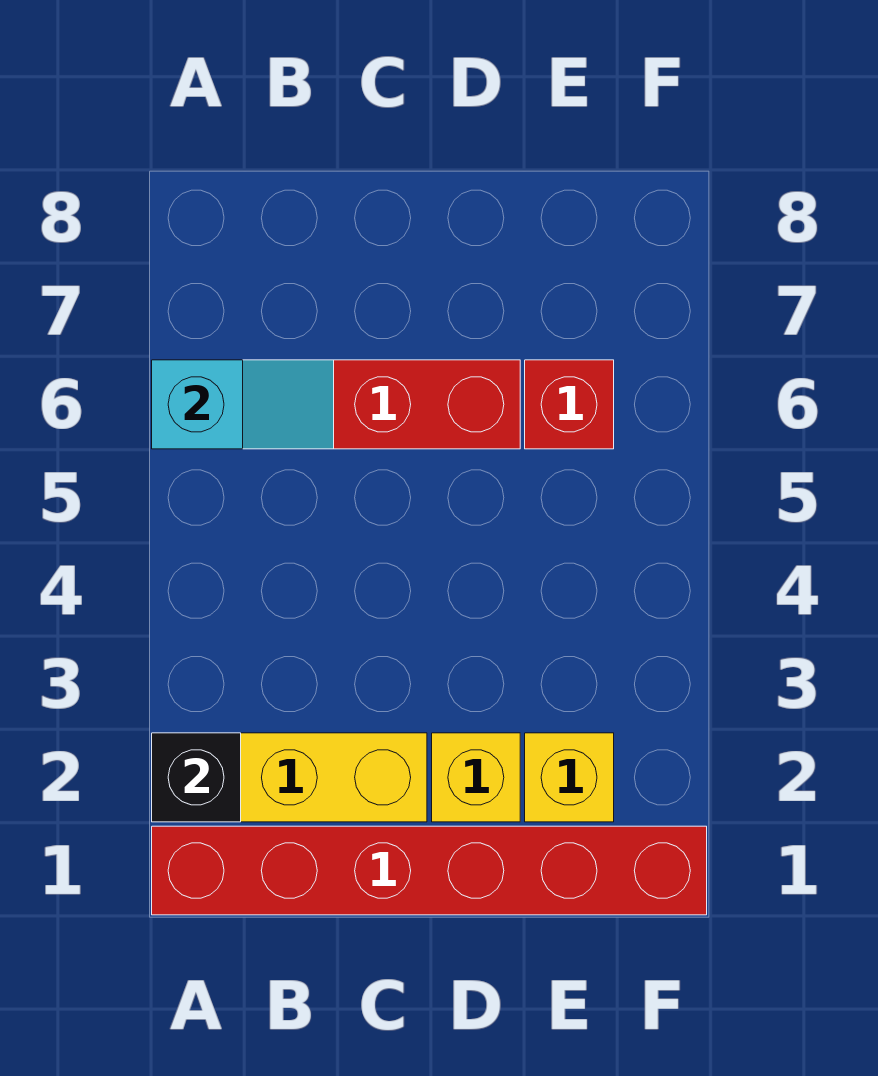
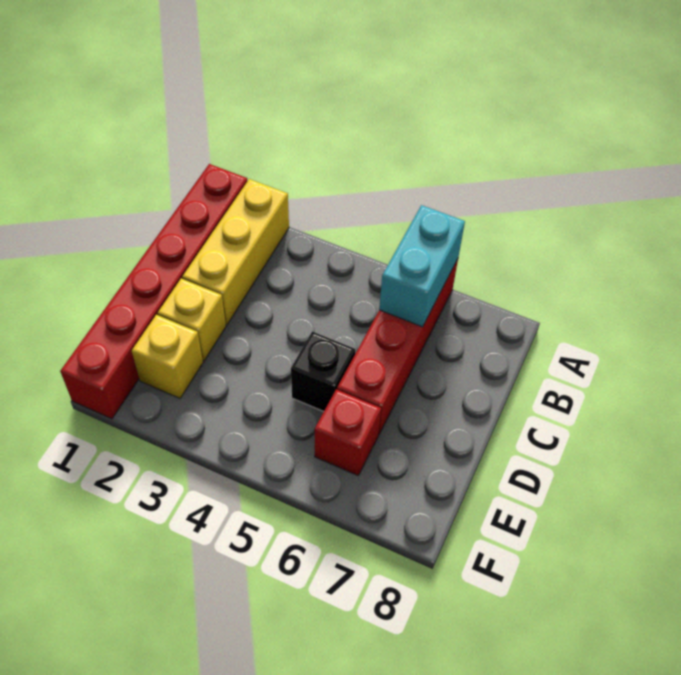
black brick A2 level 2 -> black brick D5 level 1
cyan slope A6:B6 level 2 top A -> cyan brick A6:B6 level 2

